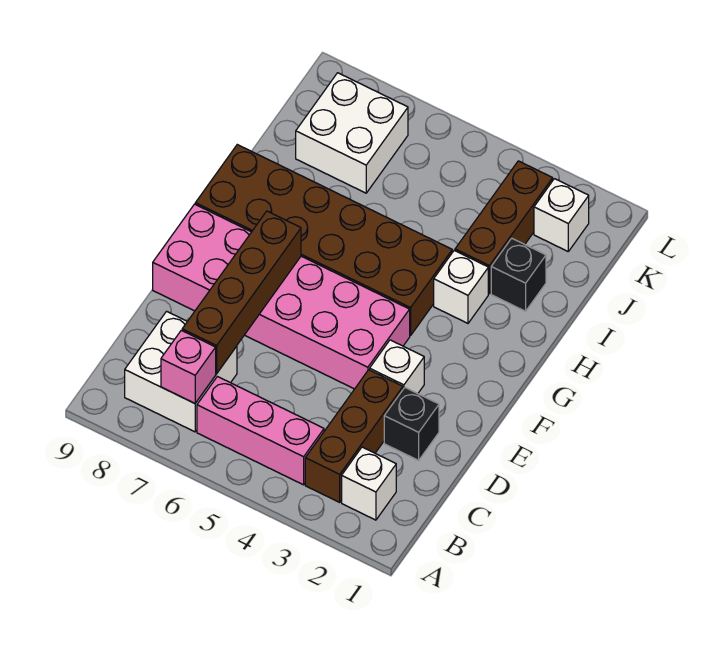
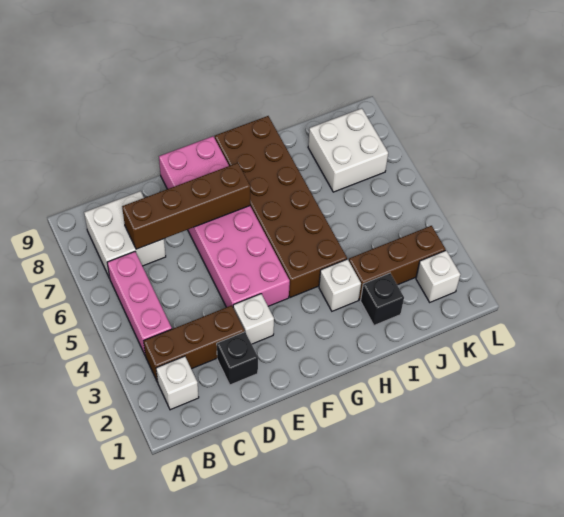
pink brick B7 level 2 -> none

